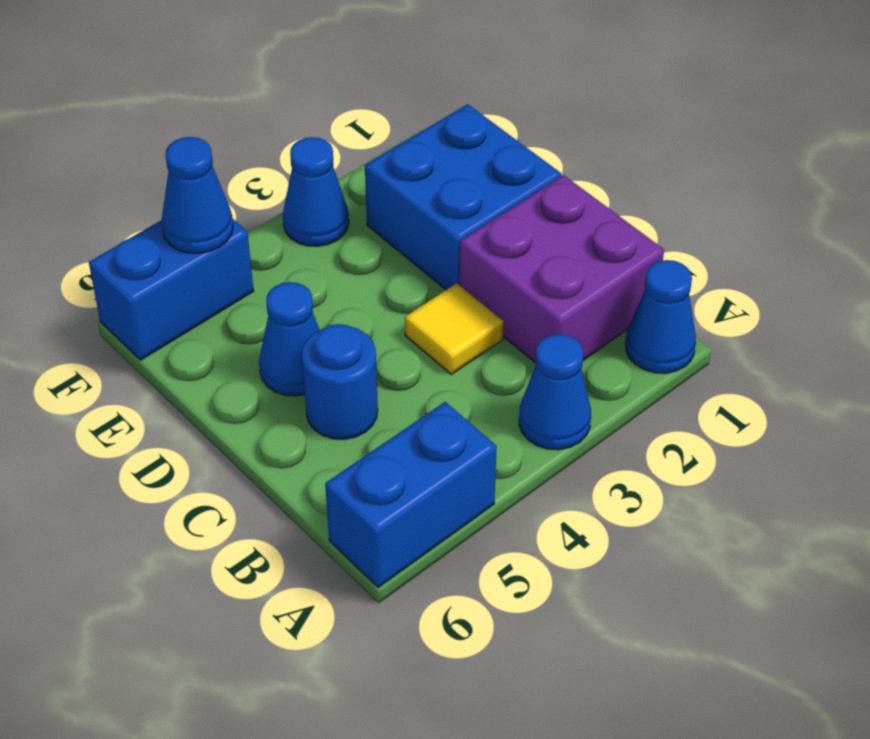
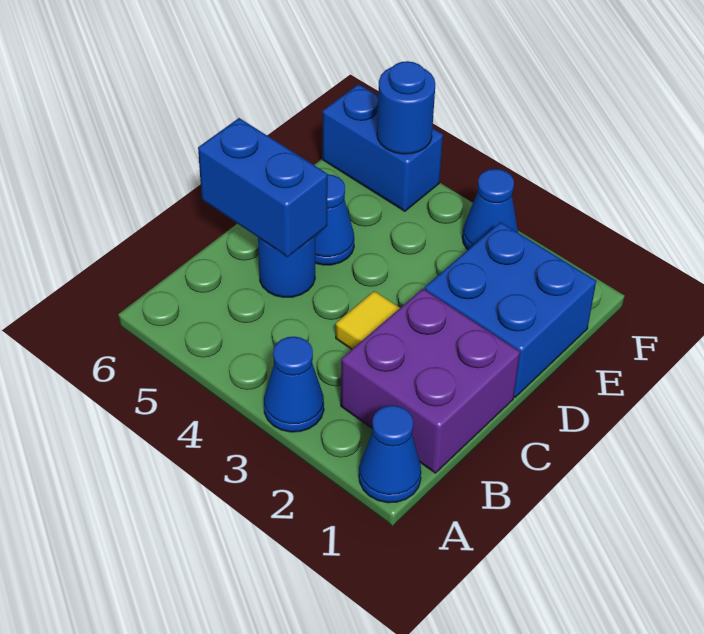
blue brick A5:A6 level 1 -> blue brick C5:C6 level 2
blue cone F5 level 2 -> blue round brick F5 level 2

